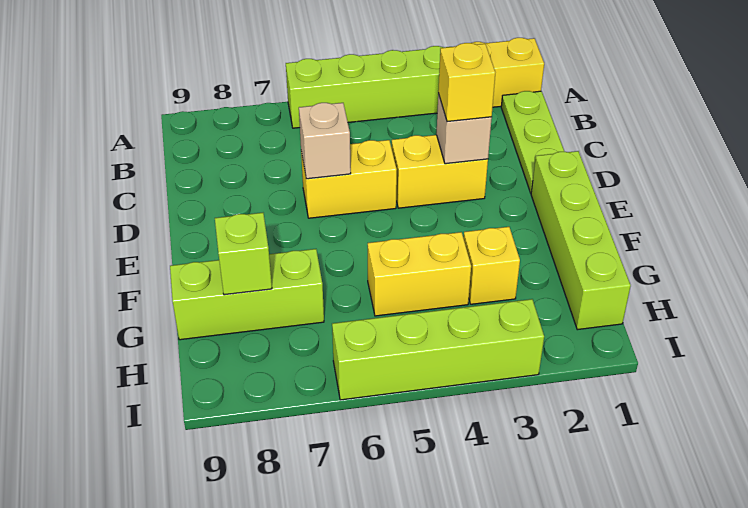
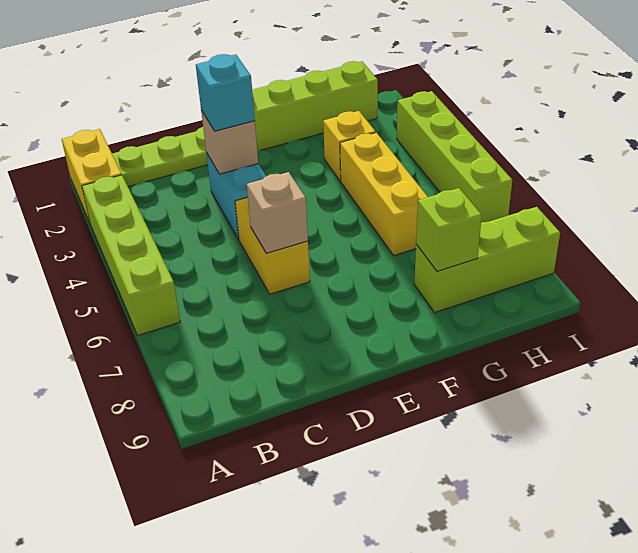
yellow brick D3:D4 level 1 -> cyan brick D3:D4 level 1
yellow brick D3 level 3 -> cyan brick D3 level 3
yellow brick G4:G5 level 1 -> yellow brick G4:G6 level 1
lime brick G7:G9 level 1 -> lime brick G8:I8 level 1

